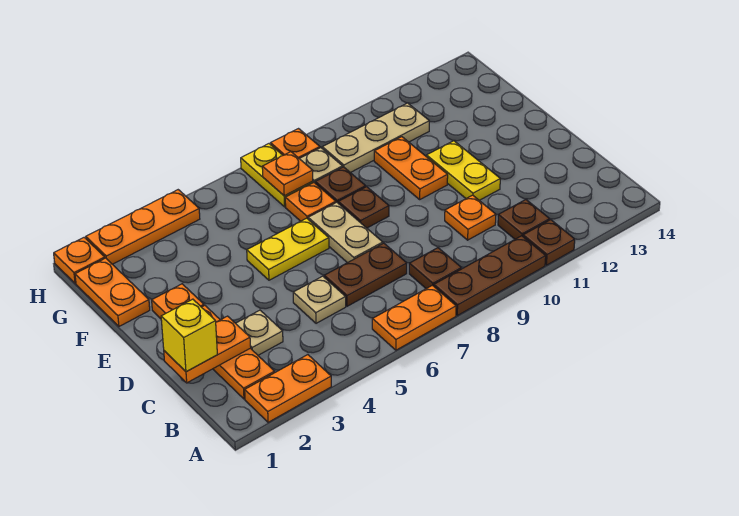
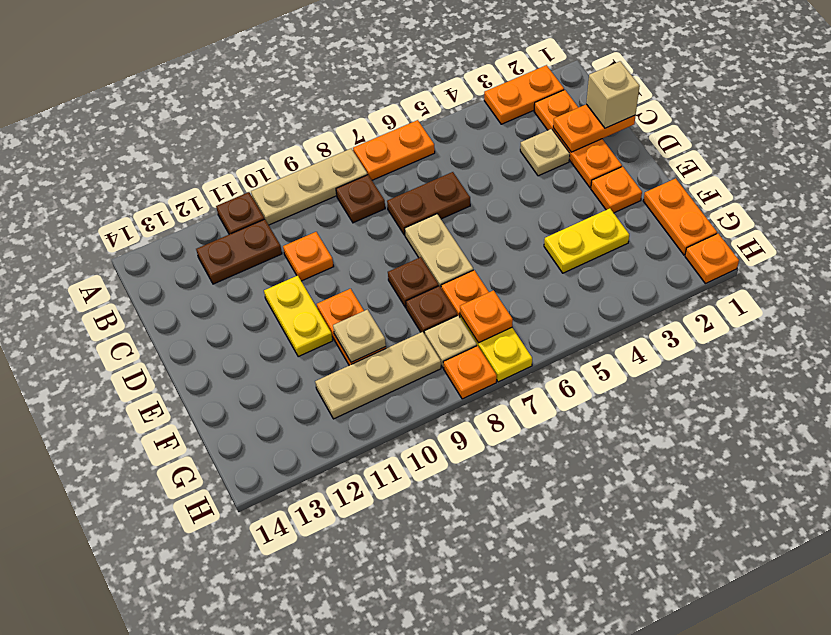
brown plate A8:A10 level 1 -> tan plate A8:A10 level 1
brown plate B11 level 1 -> brown plate B11:B12 level 1
yellow brick C1 level 3 -> tan brick C1 level 3
tan plate C5 level 1 -> tan plate F10 level 2
yellow plate E5:E6 level 1 -> yellow plate F3:F4 level 1
orange plate H2:H4 level 1 -> none

